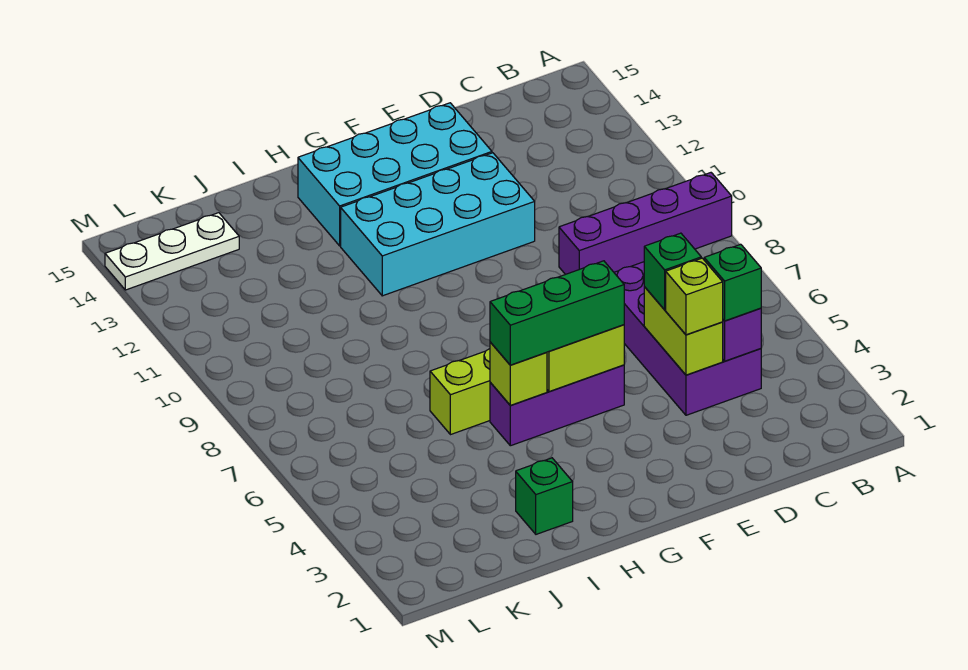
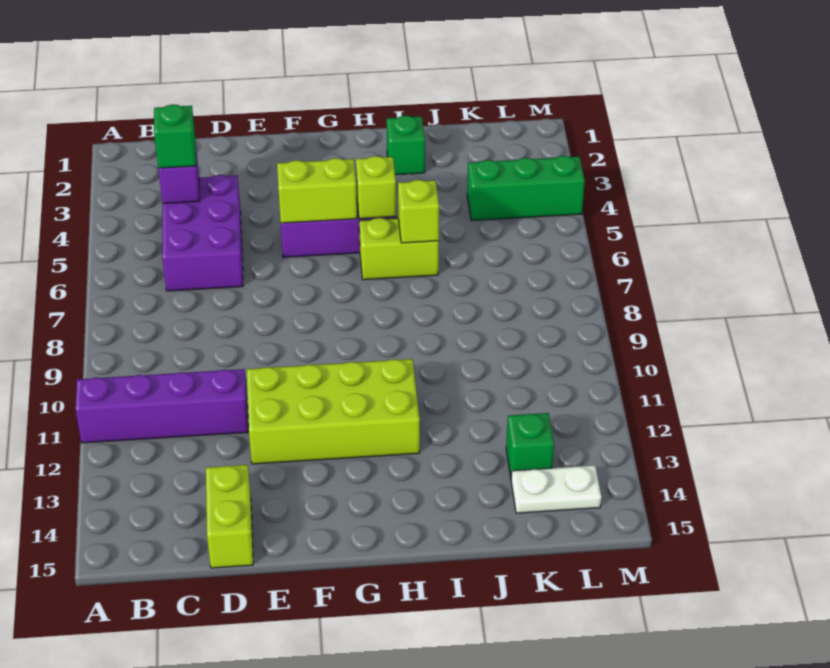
purple brick A9:D9 level 1 -> purple brick A11:D11 level 1
purple brick C4:D7 level 1 -> purple brick C4:D6 level 1
lime brick D4:D5 level 2 -> lime brick D14:D15 level 1
lime brick D4 level 3 -> lime brick I6 level 2
green brick D5 level 3 -> green brick K13 level 1
cyan brick E11:H12 level 1 -> lime brick E11:H12 level 1
cyan brick E13:H14 level 1 -> none
green brick F5:H5 level 3 -> green brick K4:M4 level 1
white plate K14:M14 level 1 -> white plate K14:L14 level 1

